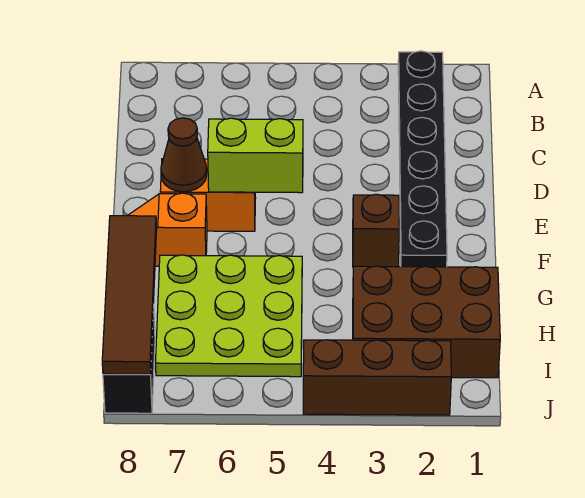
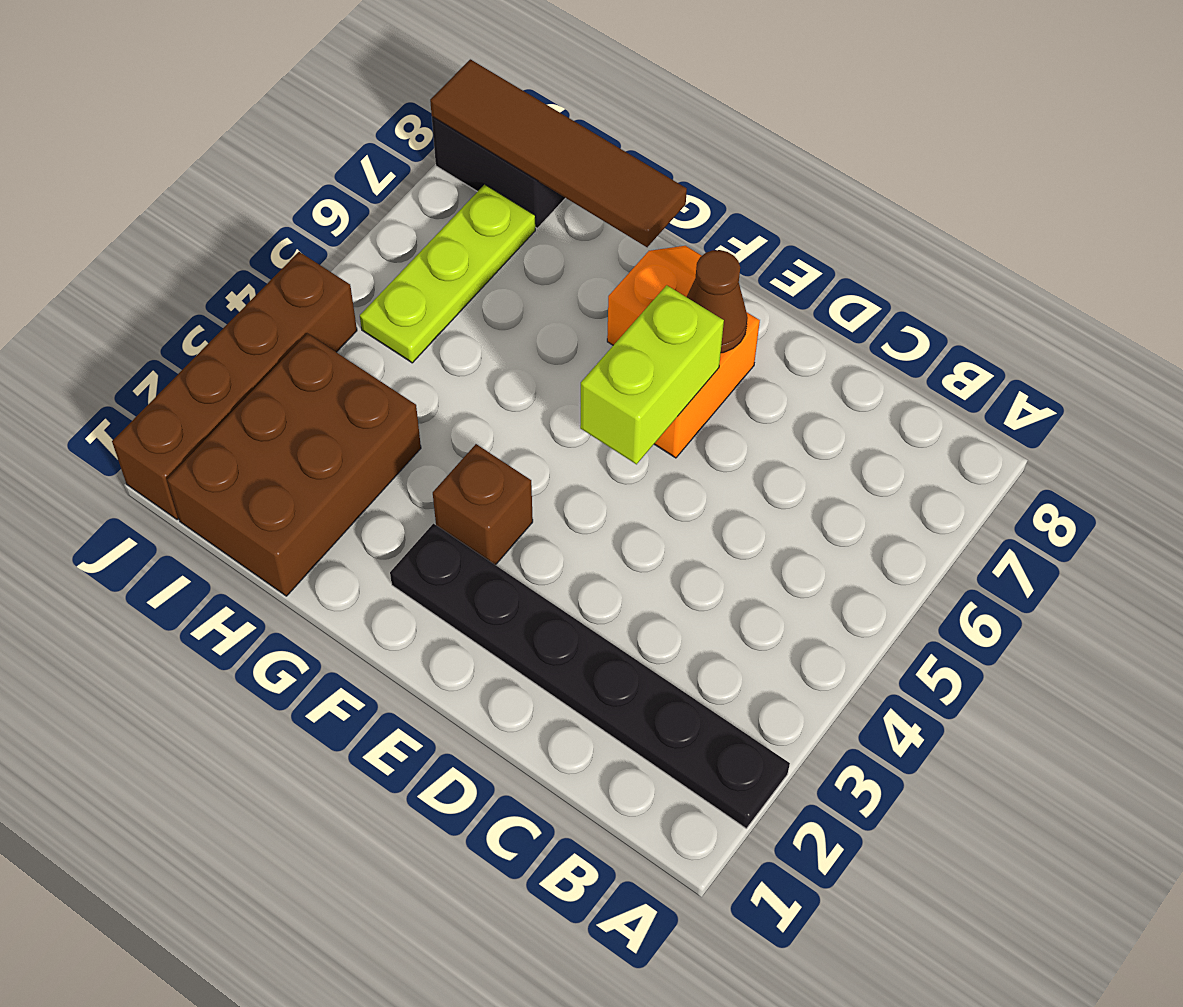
lime plate G5:I7 level 1 -> lime plate I5:I7 level 1
brown brick J2:J4 level 1 -> brown brick J1:J4 level 1

